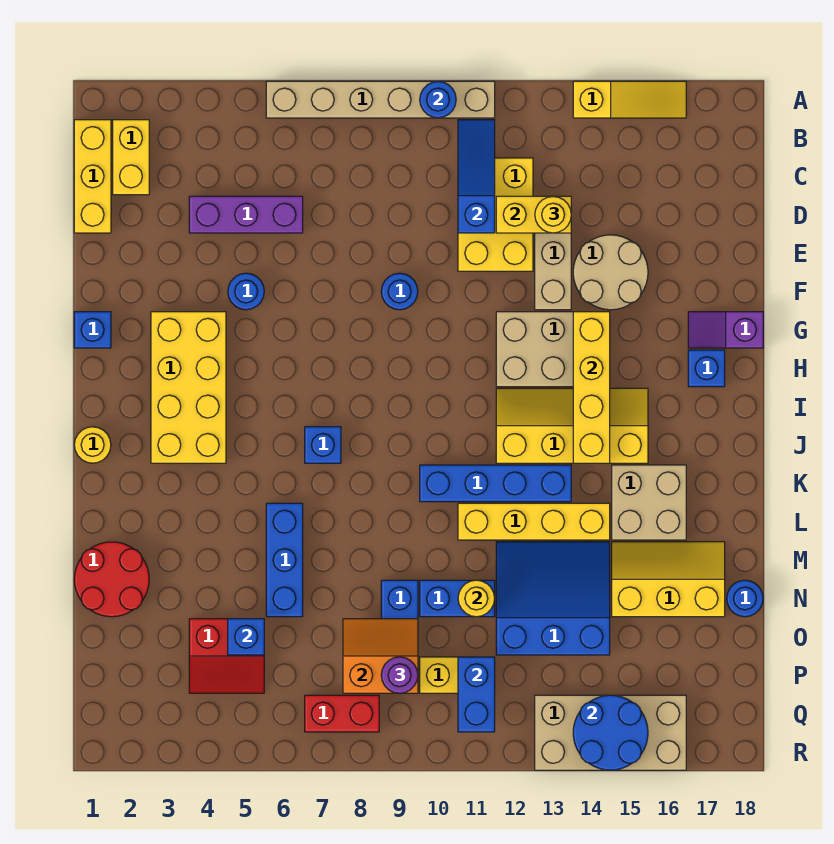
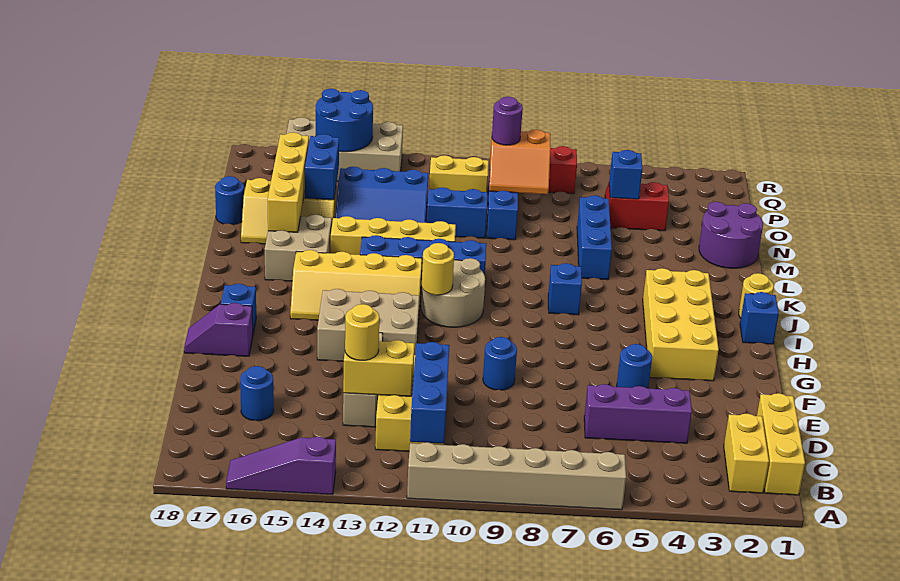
blue round brick A10 level 2 -> blue round brick D16 level 1
yellow slope A14:A16 level 1 top 14 -> purple slope A14:A16 level 1 top 14
blue slope B11:D11 level 2 top D -> blue brick B11:D11 level 2
tan round brick E14:F15 level 1 -> tan round brick I10:J11 level 1
blue brick G1 level 1 -> blue brick I1 level 1
yellow brick G14:J14 level 2 -> yellow brick L16:O16 level 2
purple slope G17:G18 level 1 top 18 -> purple slope G17:G18 level 1 top 17
red round brick M1:N2 level 1 -> purple round brick M1:N2 level 1
yellow round brick N11 level 2 -> yellow round brick I11 level 2
blue brick P11:Q11 level 2 -> blue brick N15:O15 level 2

